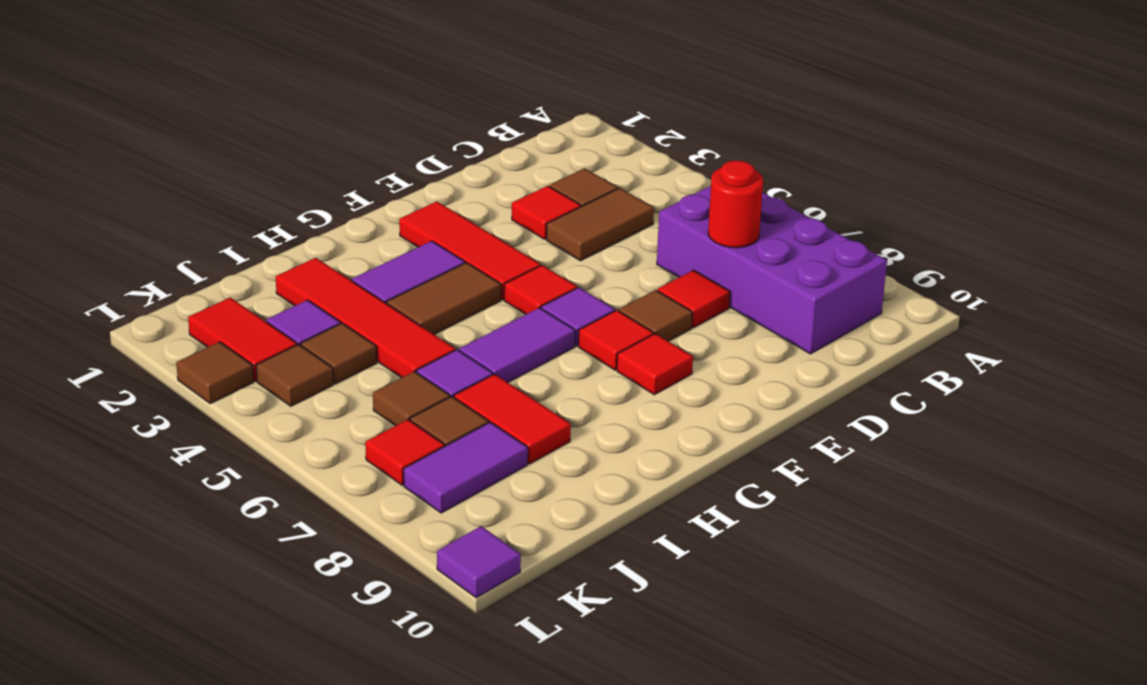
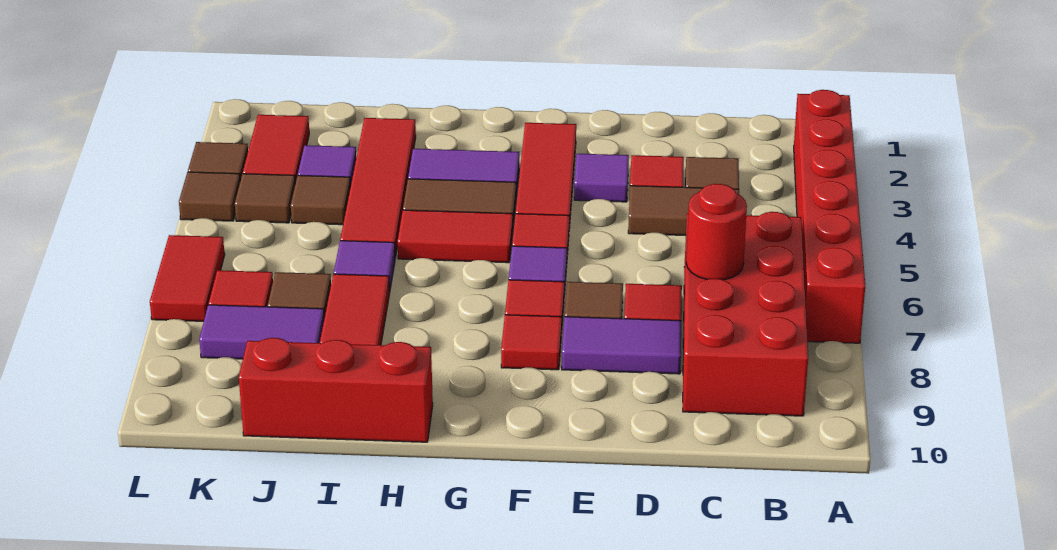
none -> red brick A2:A7 level 1
purple brick B6:C9 level 1 -> red brick B6:C9 level 1
none -> red tile G5:H5 level 1
purple tile G6:H6 level 1 -> purple tile D8:E8 level 1
none -> red brick H10:J10 level 1
brown tile J6 level 1 -> brown tile L4 level 1
none -> red tile L6:L7 level 1
purple tile L10 level 1 -> purple tile E3 level 1

